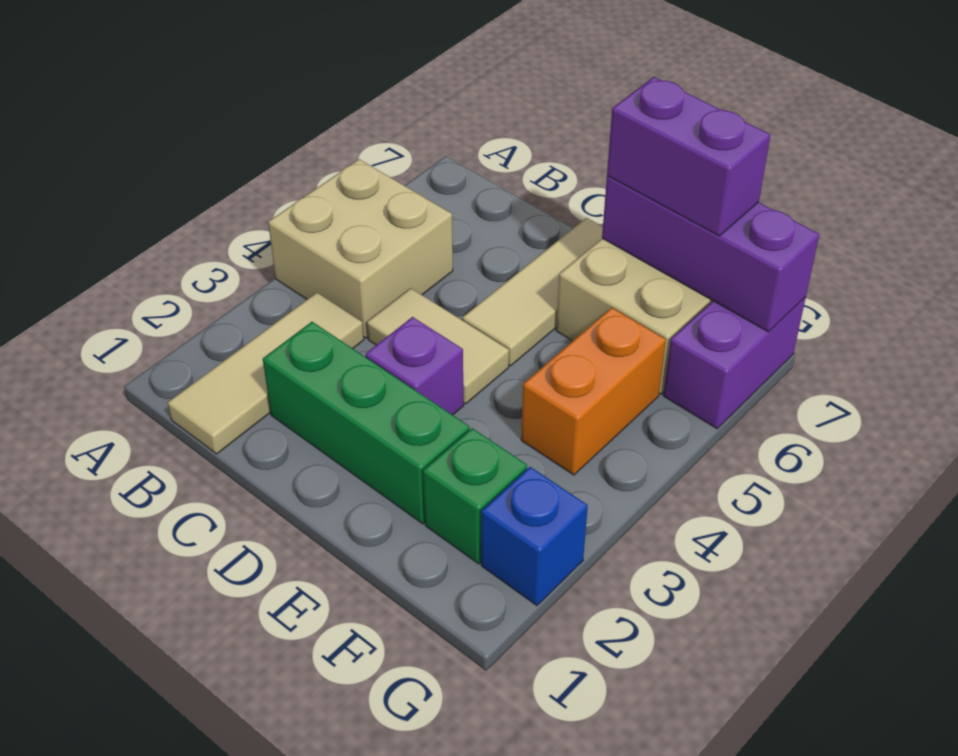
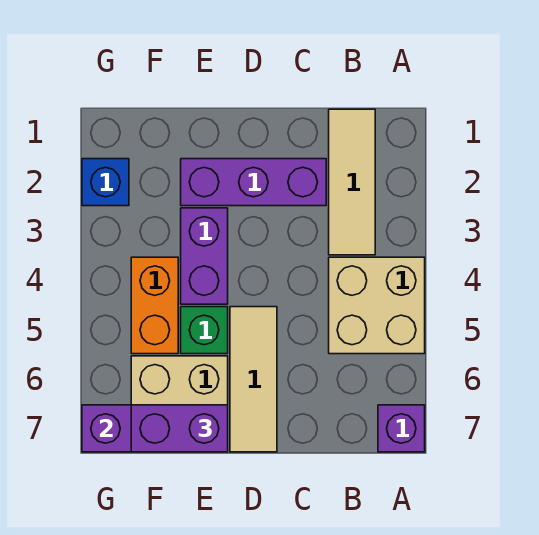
green brick C2:E2 level 1 -> purple brick C2:E2 level 1
tan tile C4:D4 level 1 -> none
purple brick D3 level 1 -> purple brick A7 level 1
green brick F2 level 1 -> green brick E5 level 1
purple brick G6:G7 level 1 -> purple brick E3:E4 level 1

